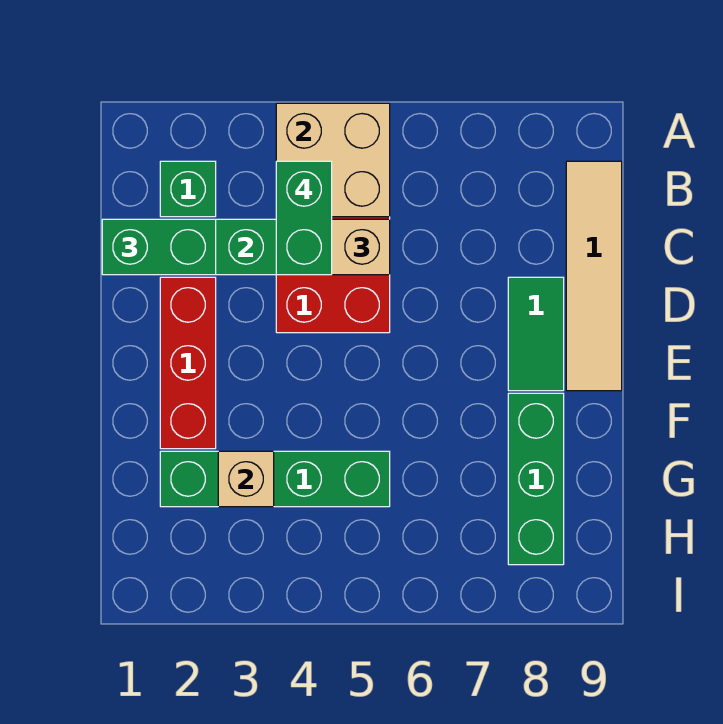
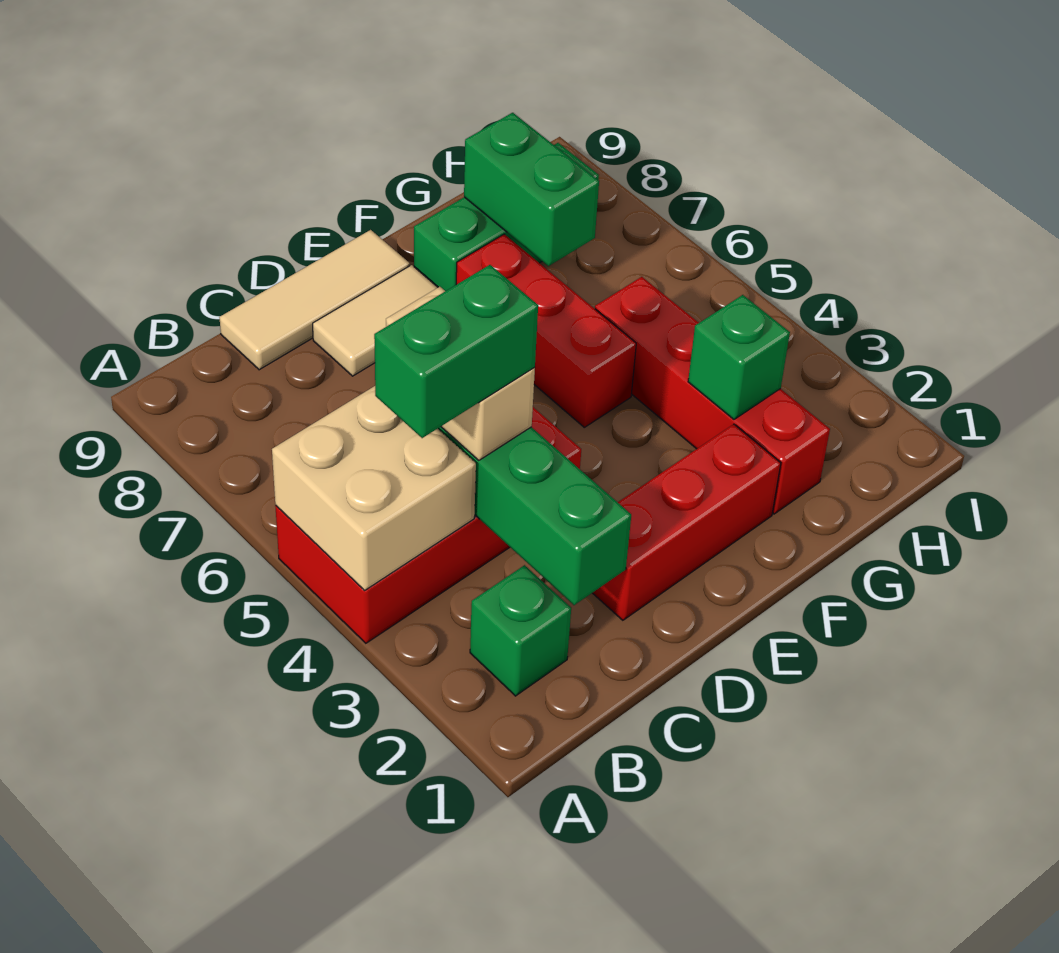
tan tile B9:E9 level 1 -> tan tile C9:E9 level 1
green brick C1:C2 level 3 -> green brick G7:G8 level 2
green tile D8:E8 level 1 -> tan tile D8:E8 level 1
none -> red brick F5:F7 level 1
green brick G2:G5 level 1 -> red brick G2:G5 level 1
tan brick G3 level 2 -> green brick G3 level 2

